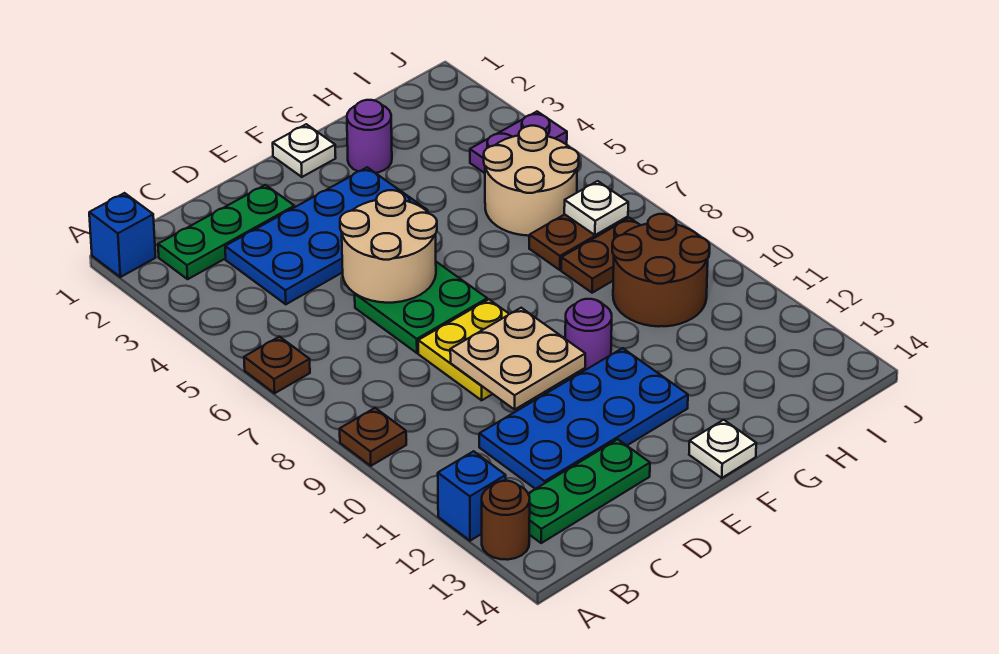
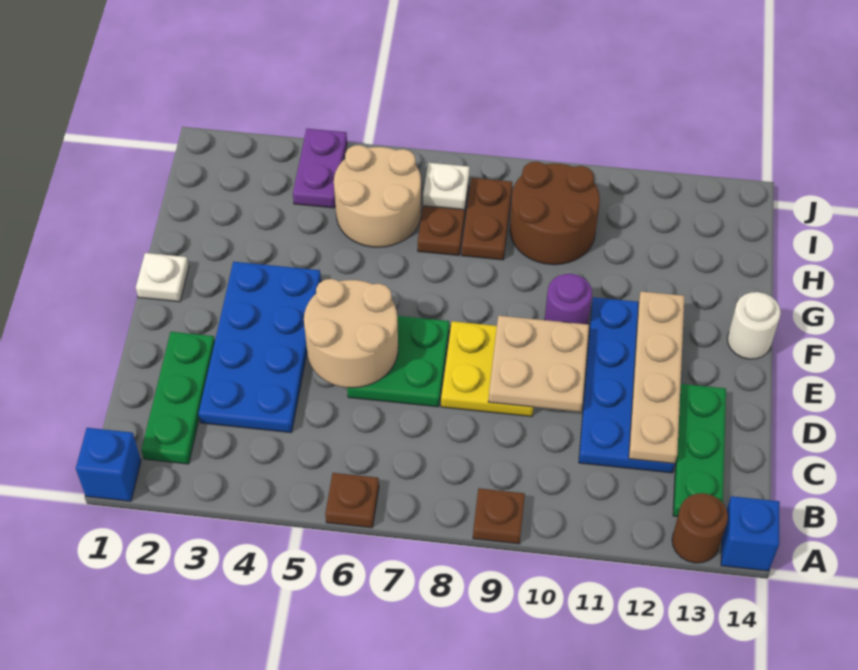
blue brick A12 level 1 -> blue brick A14 level 1
none -> tan plate C12:F12 level 2
white plate F14 level 1 -> white round brick F14 level 1
purple round brick G2 level 1 -> none

